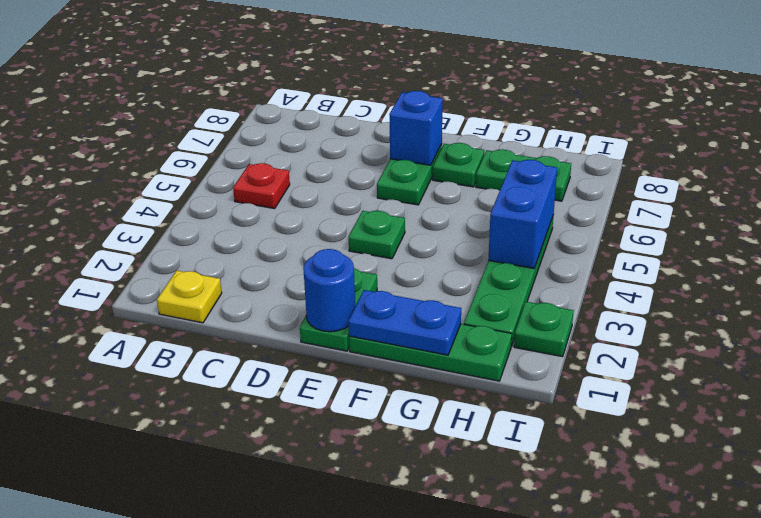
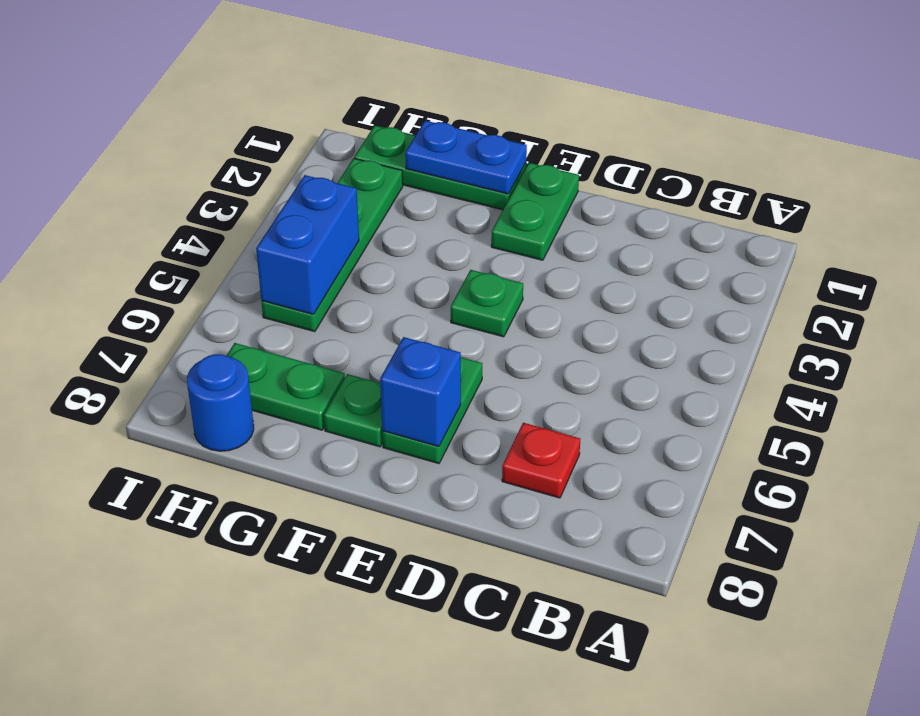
yellow plate B1 level 1 -> none
red plate B5 level 1 -> red plate C7 level 1
blue round brick E1 level 2 -> blue round brick H8 level 1
green plate I2 level 1 -> none

